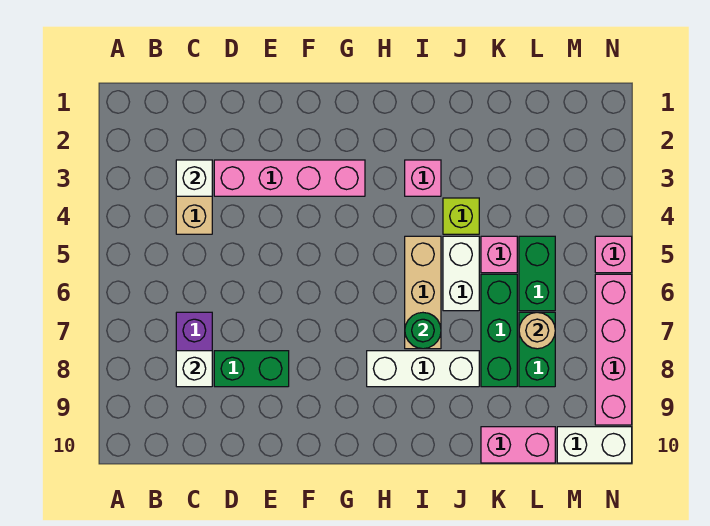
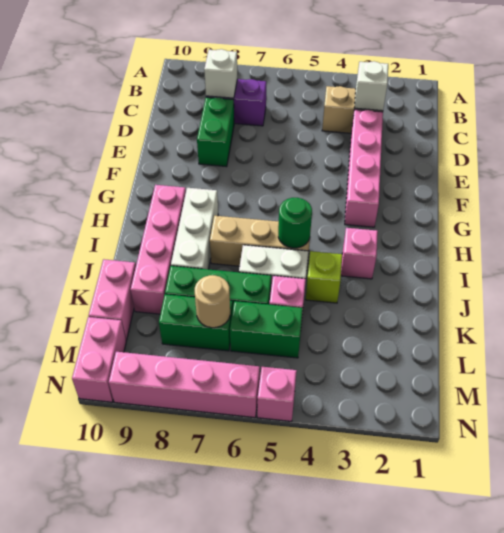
none -> pink brick H9:K9 level 1
green round brick I7 level 2 -> green round brick I5 level 2
white brick M10:N10 level 1 -> pink brick M10:N10 level 1

